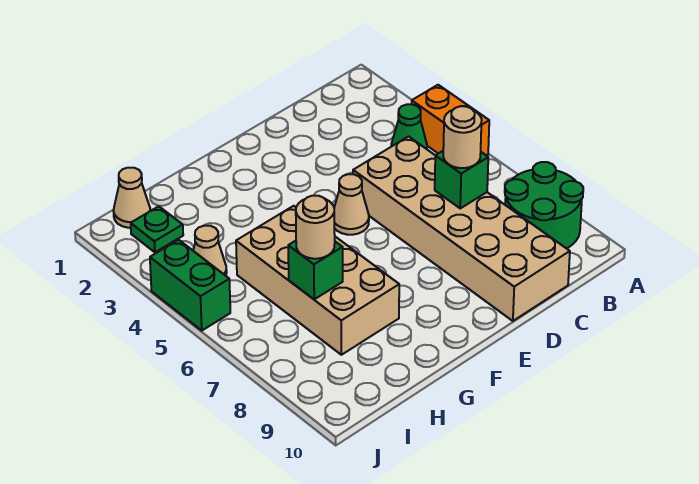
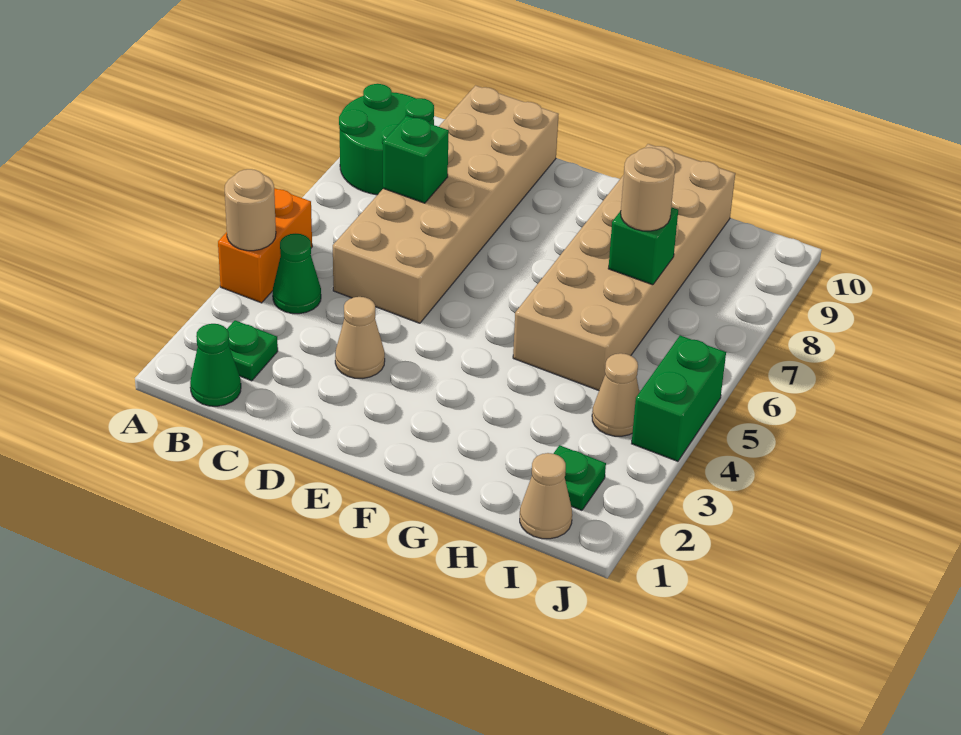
none -> green cone B1 level 1
none -> green plate B2 level 1
tan round brick C7 level 3 -> tan round brick A4 level 2
tan cone E5 level 1 -> tan cone D3 level 1
tan brick G5:H8 level 1 -> tan brick G5:H10 level 1

